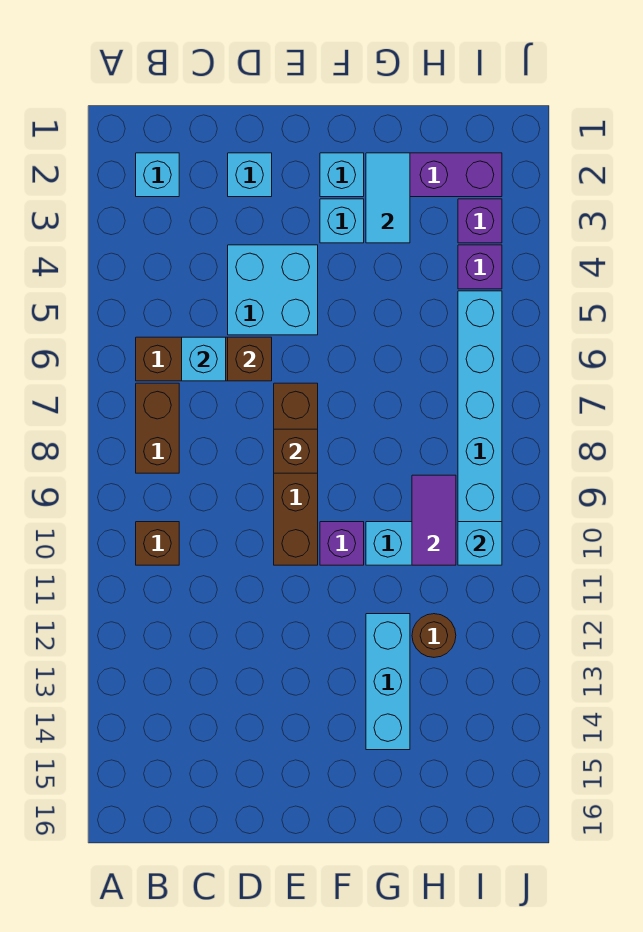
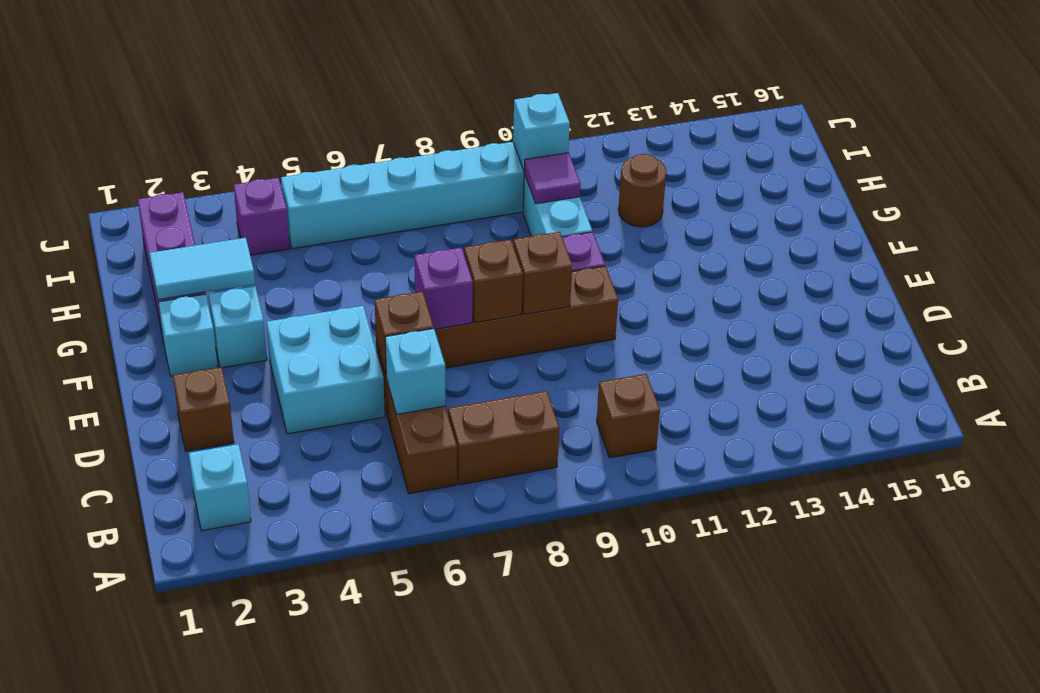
cyan brick D2 level 1 -> brown brick D2 level 1
none -> brown brick E9 level 2
cyan brick G12:G14 level 1 -> none
purple tile H9:H10 level 2 -> purple tile H10 level 2
purple brick I3 level 1 -> purple brick E7 level 2

